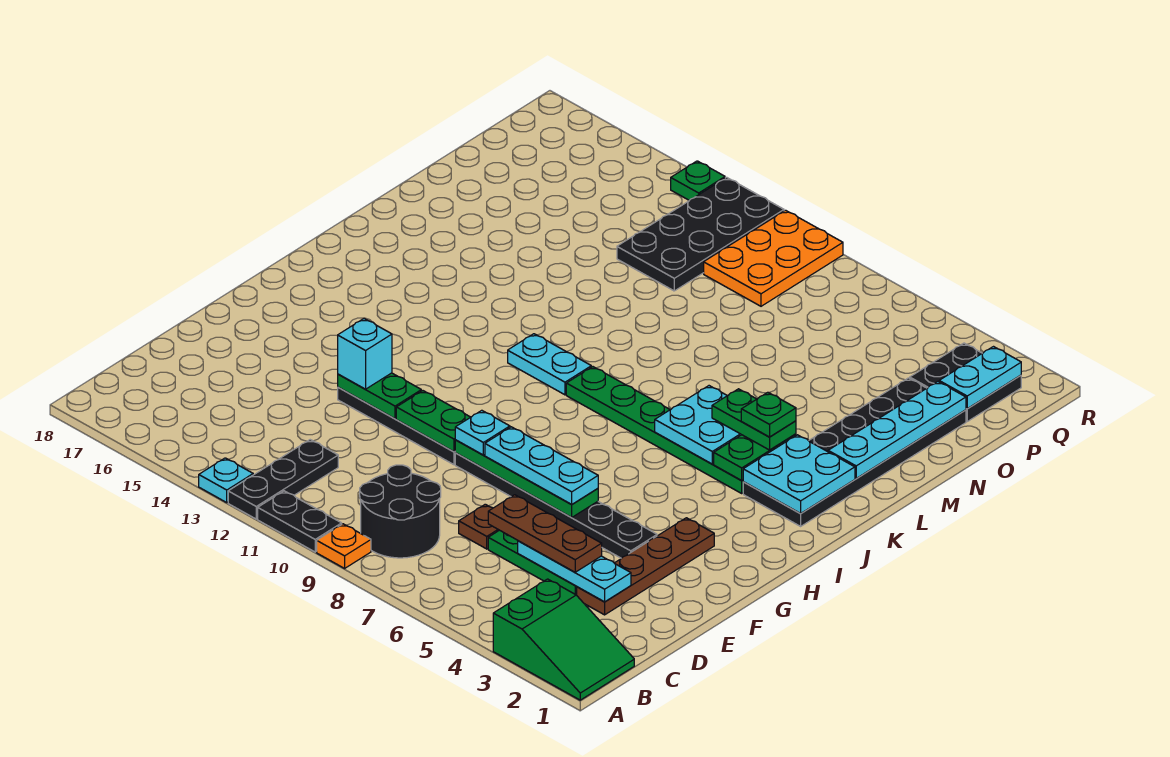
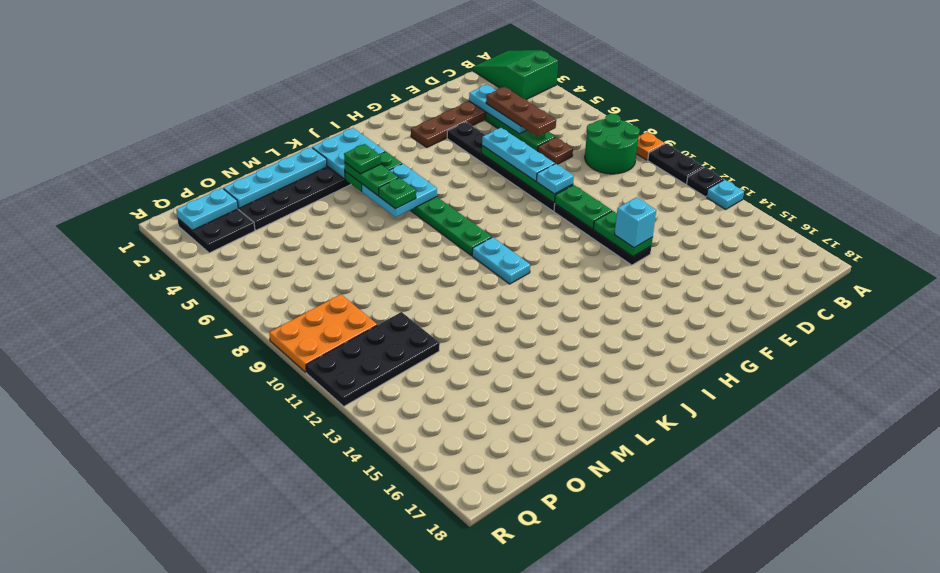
black plate A12:C12 level 1 -> black plate A12 level 1
black round brick B8:C9 level 1 -> green round brick B8:C9 level 1
green plate R13 level 1 -> green plate K6 level 3

